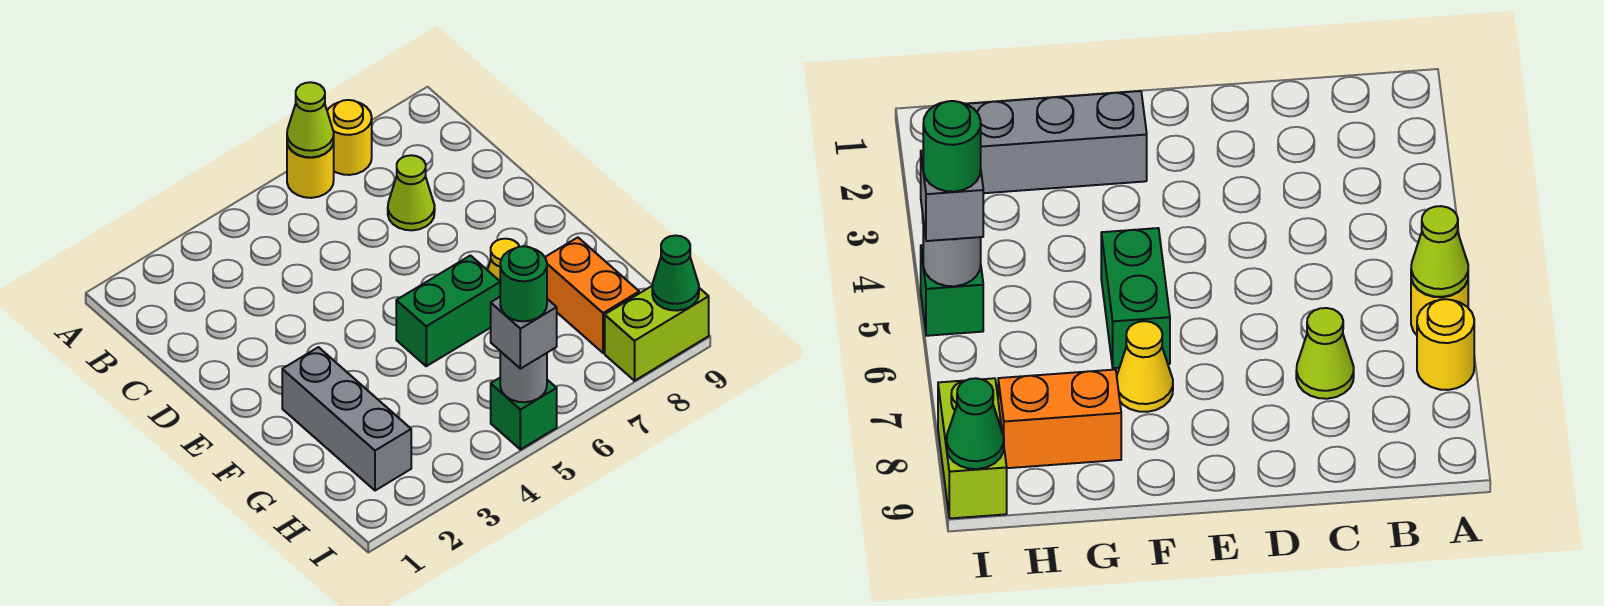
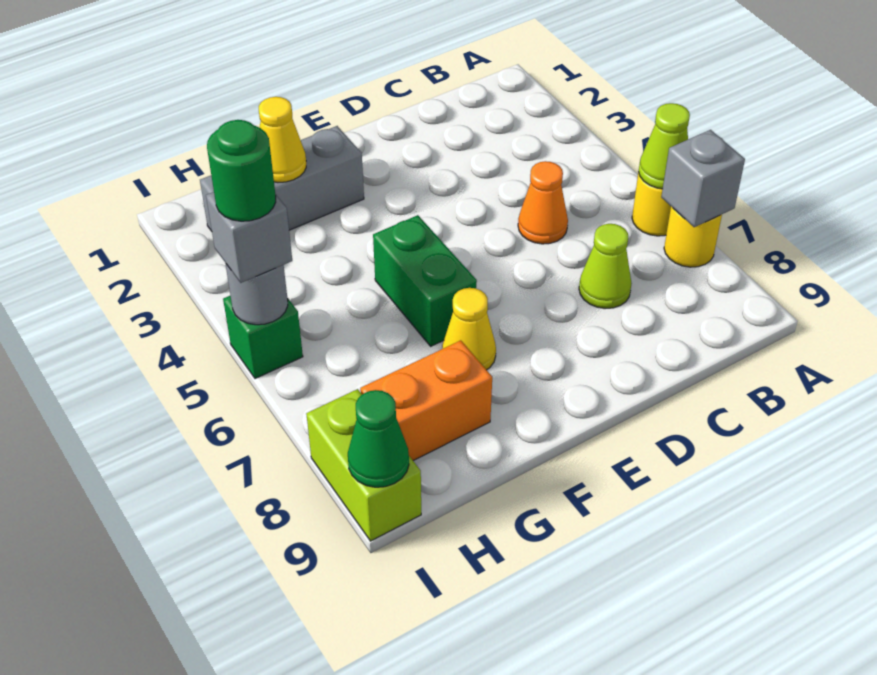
none -> grey brick A7 level 2
none -> orange cone C5 level 1
none -> yellow cone G2 level 2

